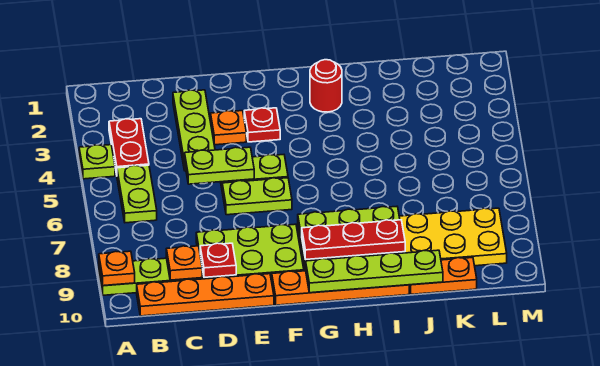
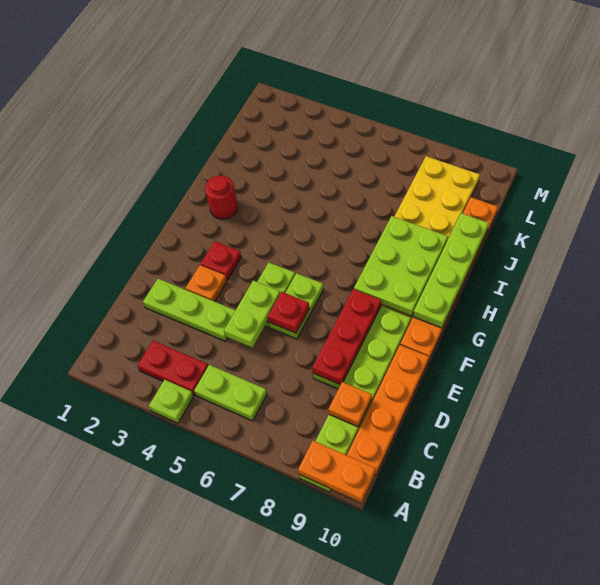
orange plate A9 level 2 -> orange plate A9:A10 level 2
red plate D9 level 2 -> red plate E6 level 2
red plate G9:I9 level 3 -> red plate D8:F8 level 2

